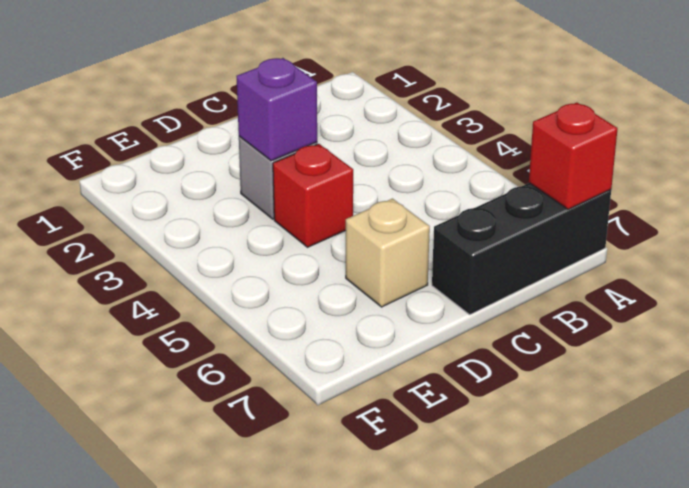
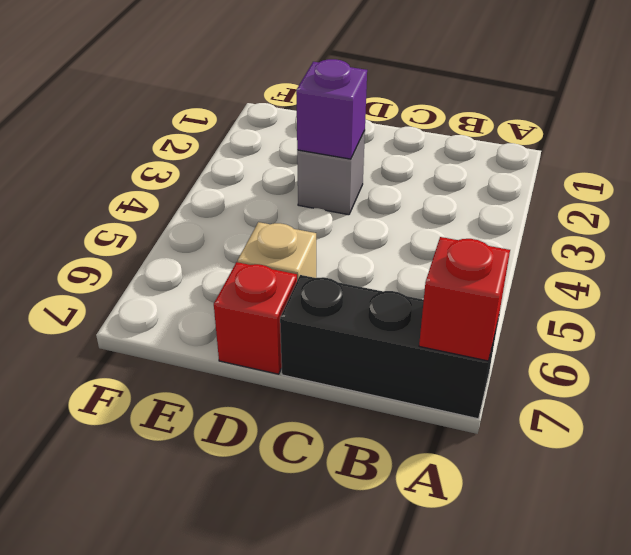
red brick D4 level 1 -> red brick D7 level 1

